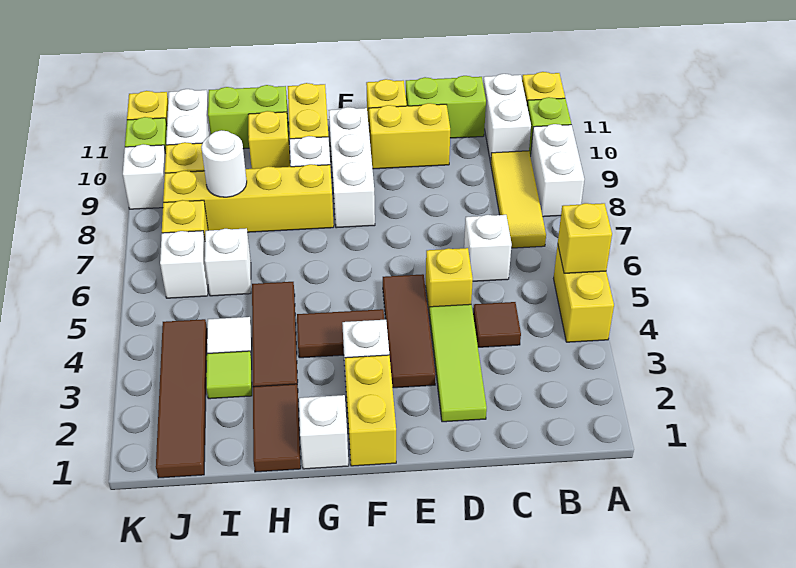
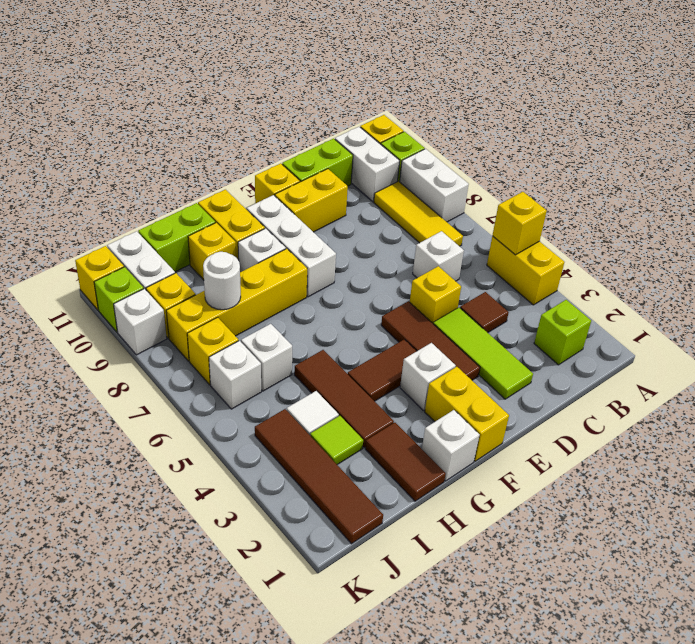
none -> lime brick B2 level 1

